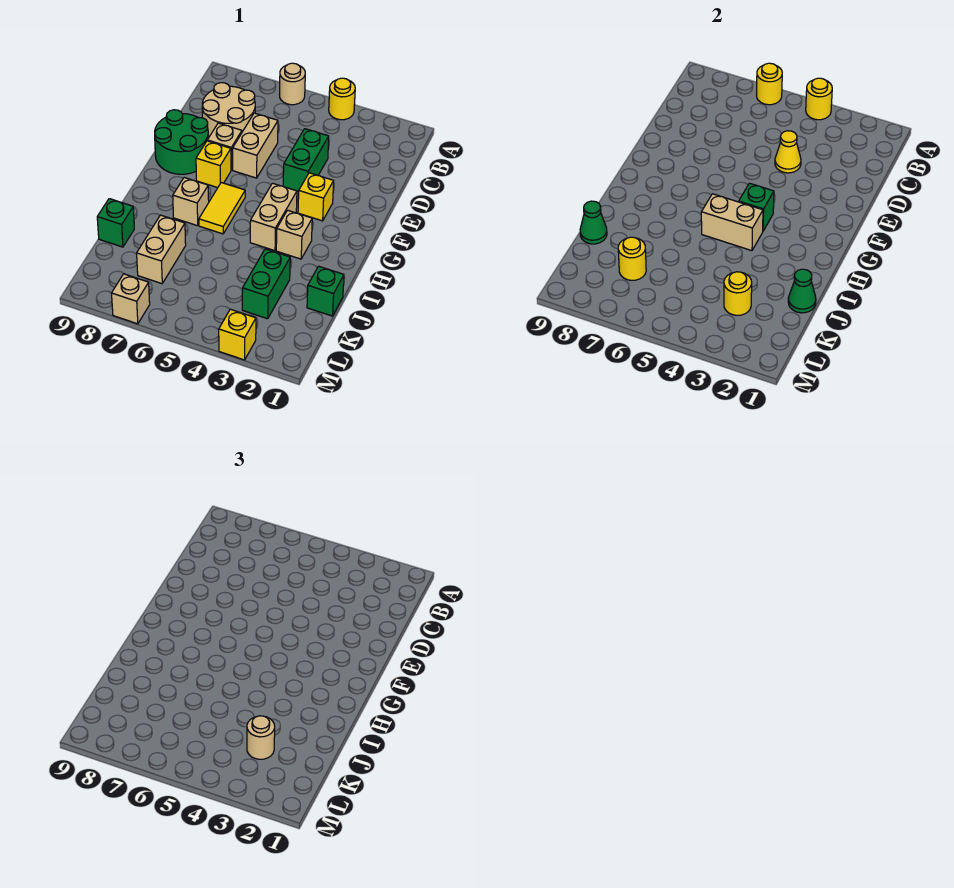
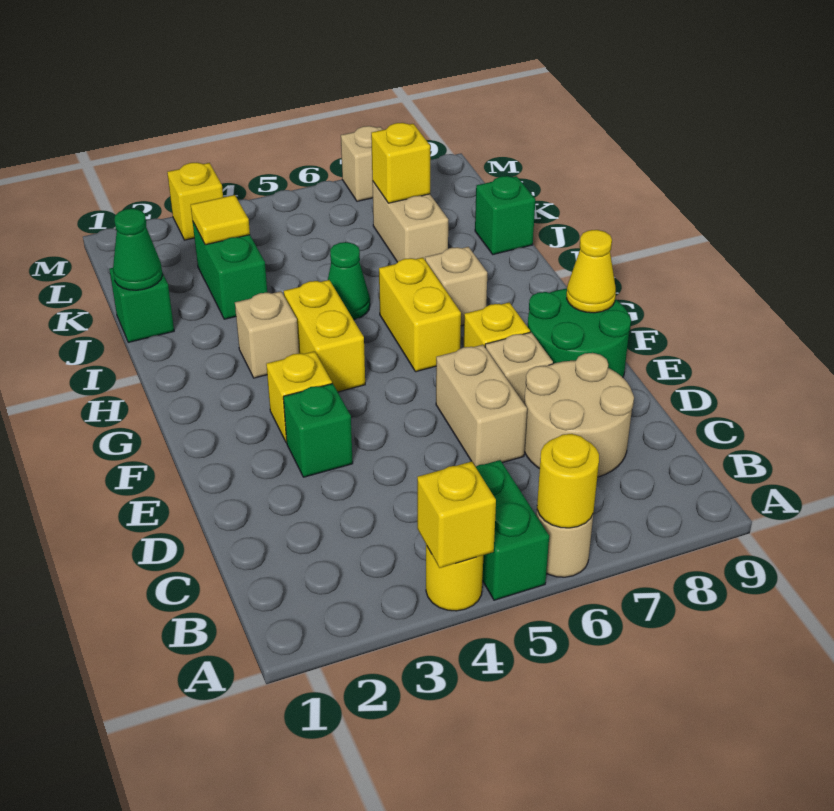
yellow round brick A4 level 2 -> yellow brick A4 level 2
green brick D4:E4 level 1 -> green brick A5:B5 level 1
yellow cone D4 level 2 -> yellow cone F9 level 2
tan brick G4:H4 level 1 -> yellow brick G4:H4 level 1
green brick G4 level 2 -> green brick E3 level 1
yellow tile G6:H6 level 1 -> yellow brick G6:H6 level 1
tan brick H4:H5 level 2 -> none
green cone J9 level 2 -> green cone I5 level 1
yellow round brick K3 level 2 -> yellow tile K3 level 2
tan round brick K3 level 3 -> none
yellow round brick K7 level 2 -> yellow brick K7 level 2

